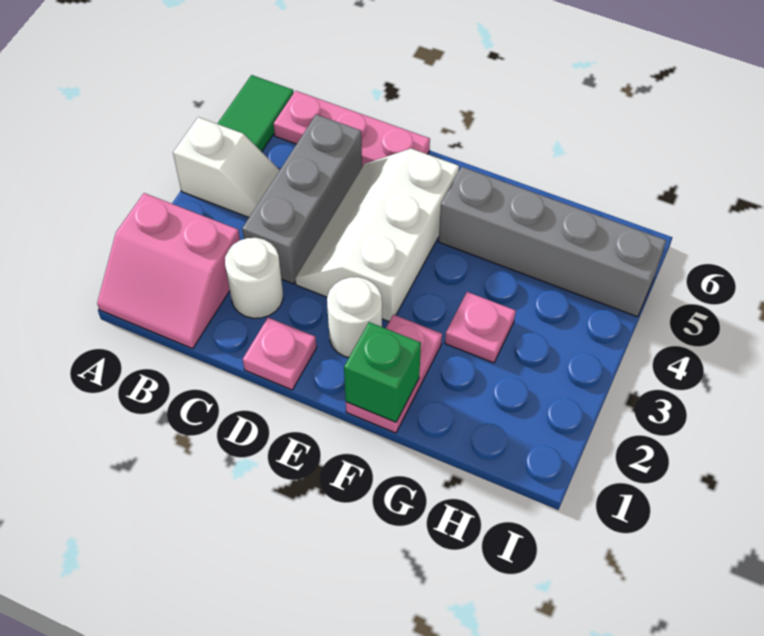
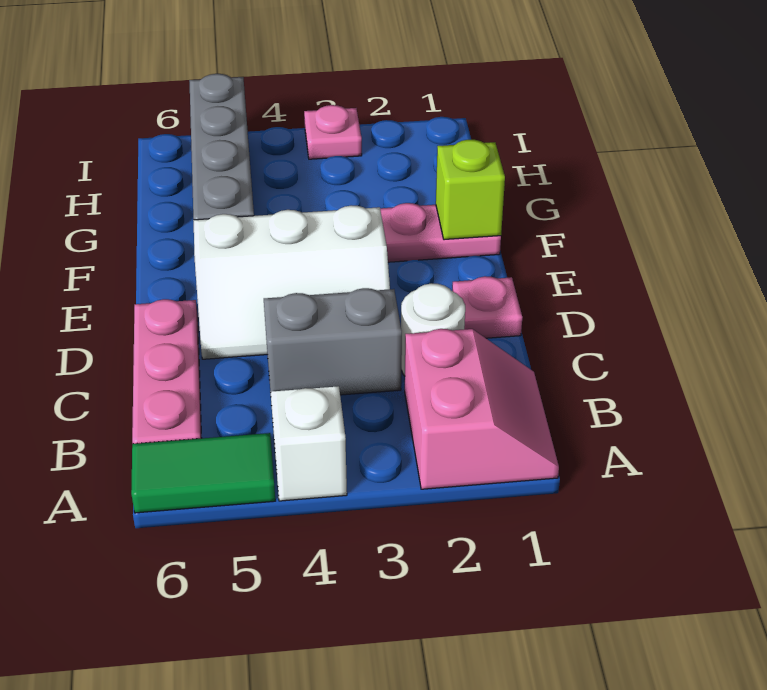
grey brick C3:C5 level 1 -> grey brick C3:C4 level 1
white round brick E2 level 1 -> none
green brick F1 level 2 -> lime brick F1 level 2
pink plate G3 level 1 -> pink plate I3 level 1

